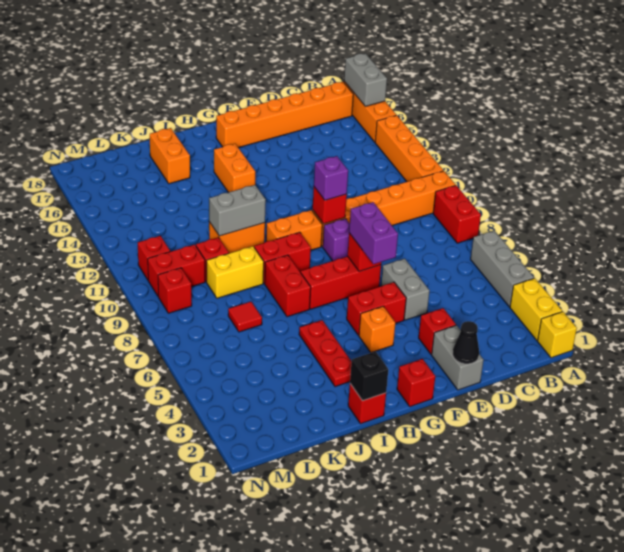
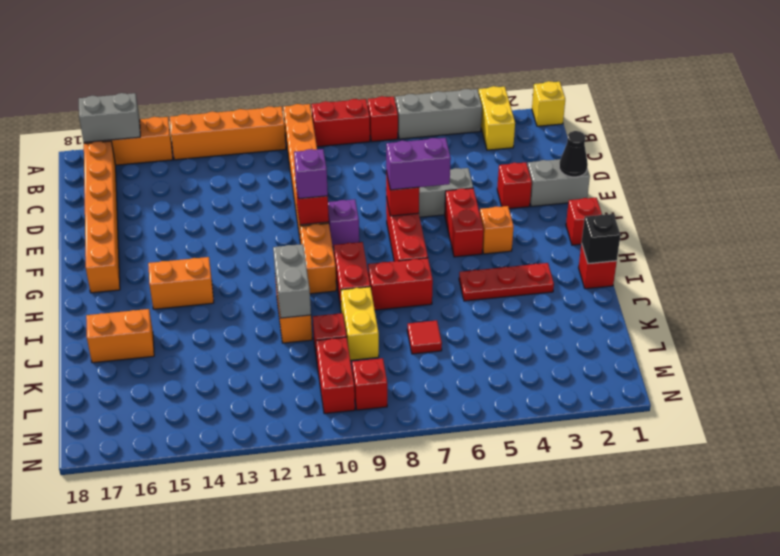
yellow brick A2:A3 level 1 -> yellow brick A3:B3 level 1
red brick M11 level 1 -> red brick A7 level 1

